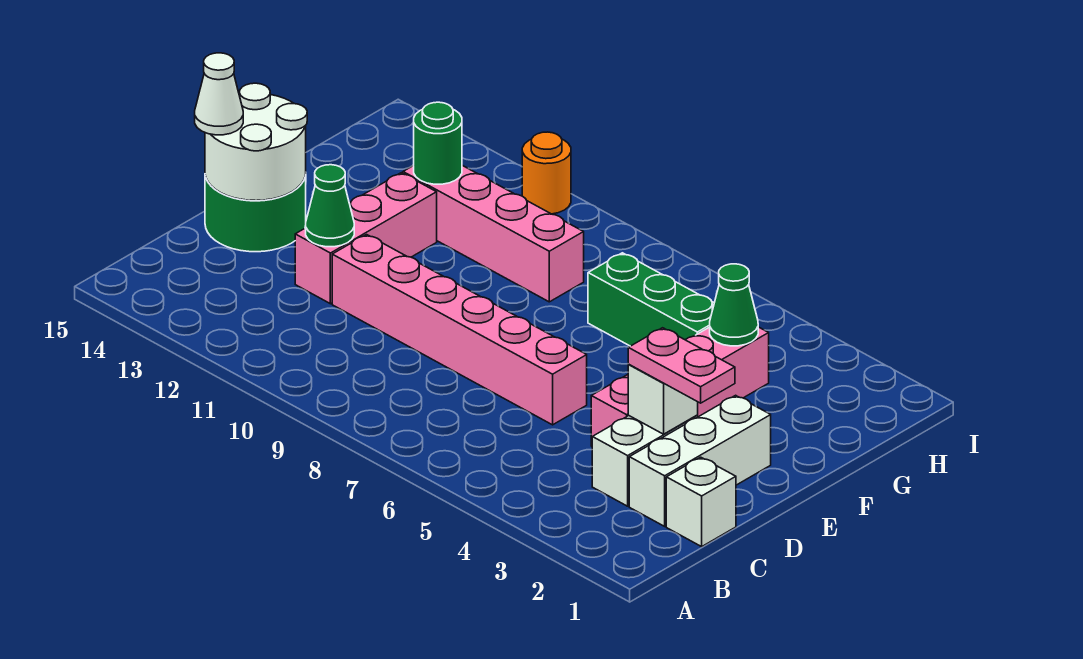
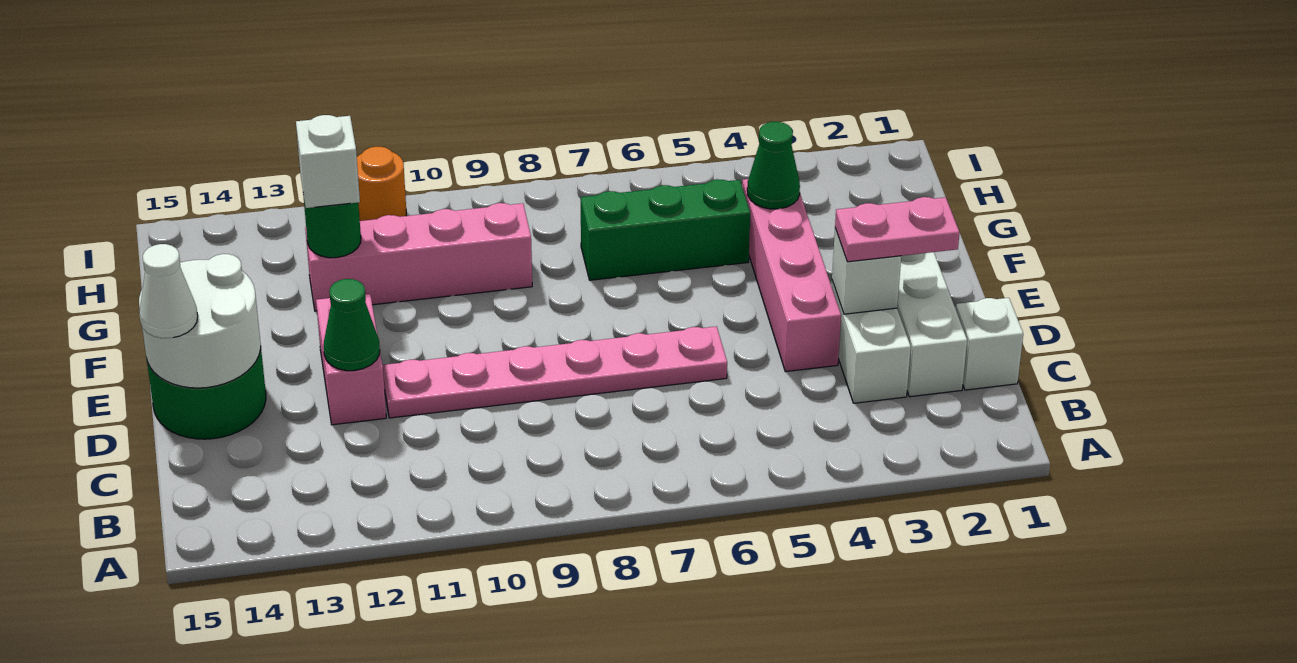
pink brick D6:D11 level 1 -> pink plate D6:D11 level 1
pink brick D12:F12 level 1 -> pink brick D12:E12 level 1
none -> white brick G12 level 3

